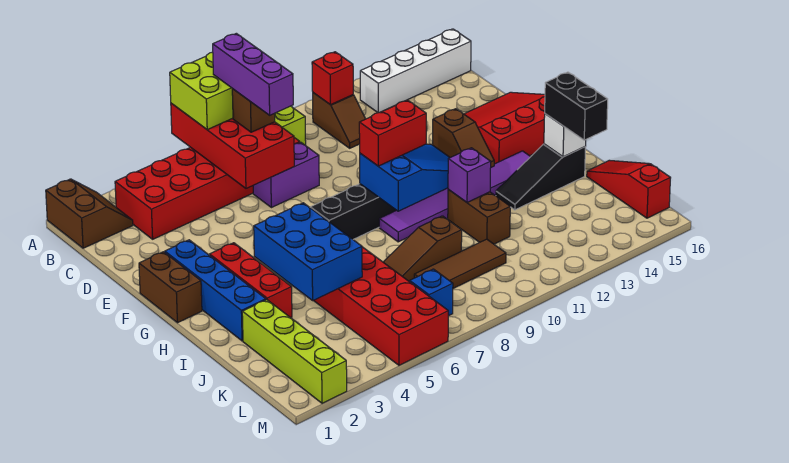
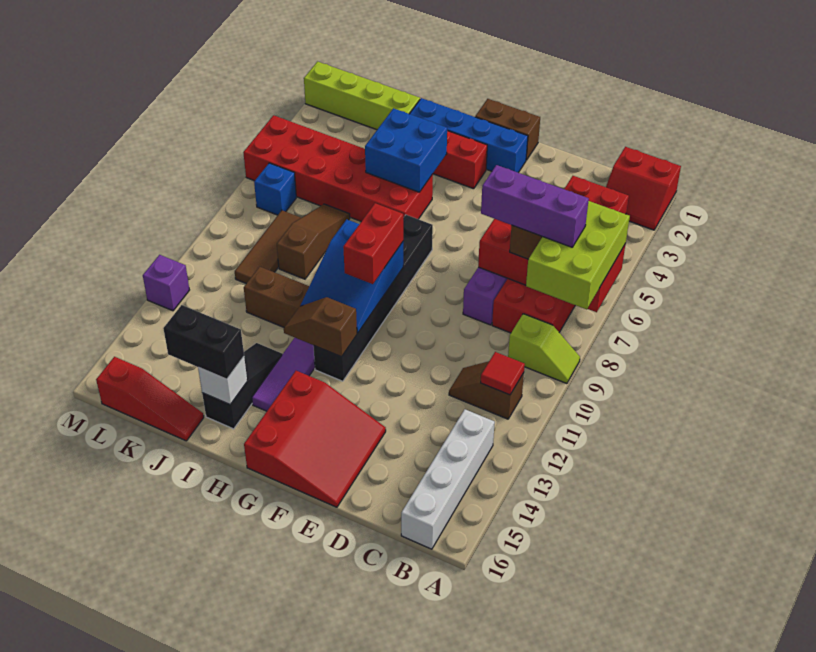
brown slope A1:B2 level 1 top 1 -> red slope A1:B2 level 1 top 1
red brick B11 level 2 -> red tile B11 level 2
blue brick H4:J5 level 2 -> blue brick H4:I5 level 2
purple brick I11 level 2 -> purple brick M12 level 1

